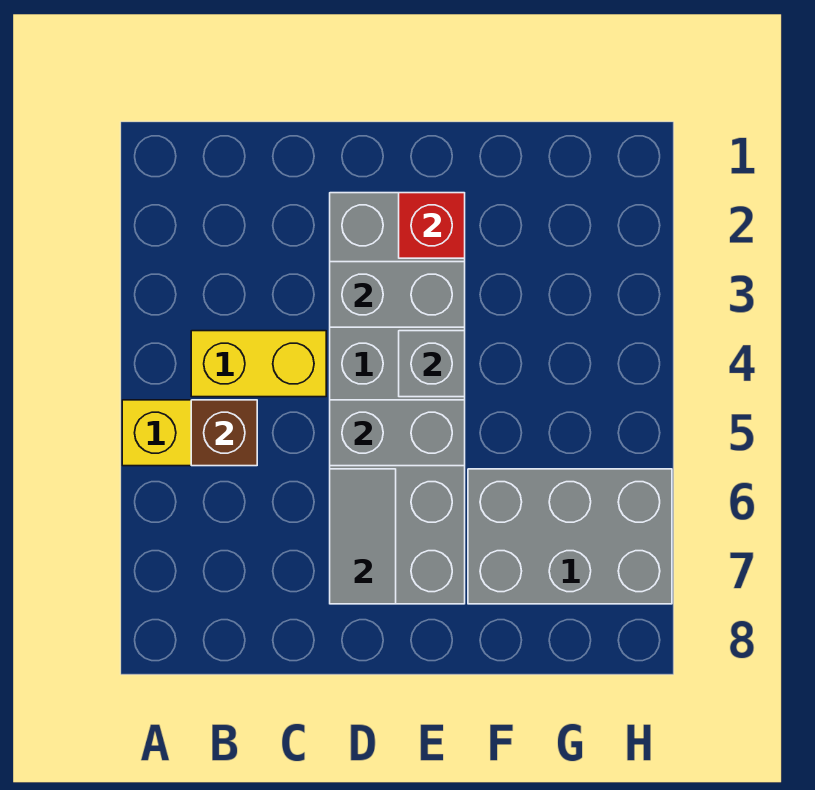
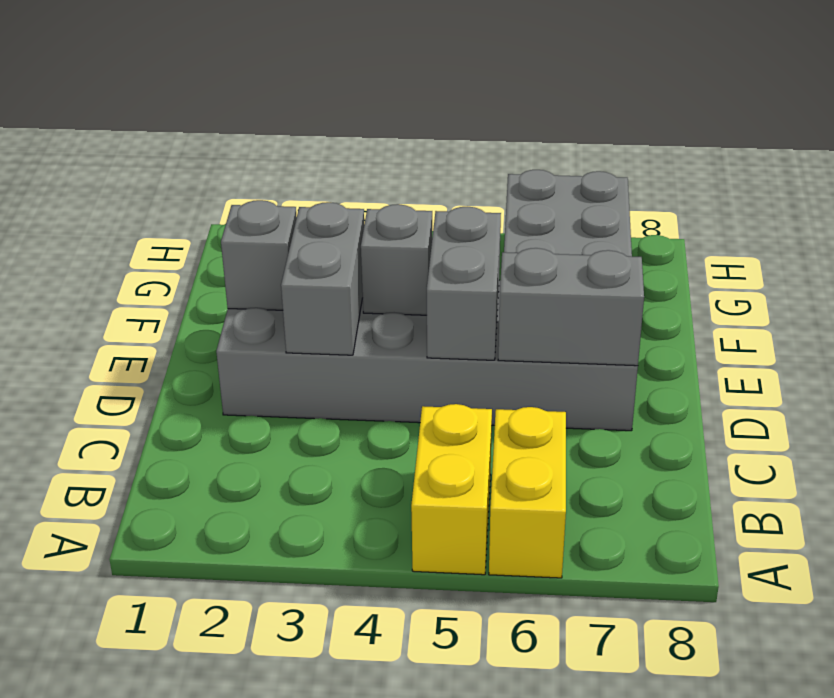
yellow brick B4:C4 level 1 -> yellow brick A6:B6 level 1
brown brick B5 level 2 -> none
grey tile D6:D7 level 2 -> grey brick D6:D7 level 2
red brick E2 level 2 -> grey brick E2 level 2

